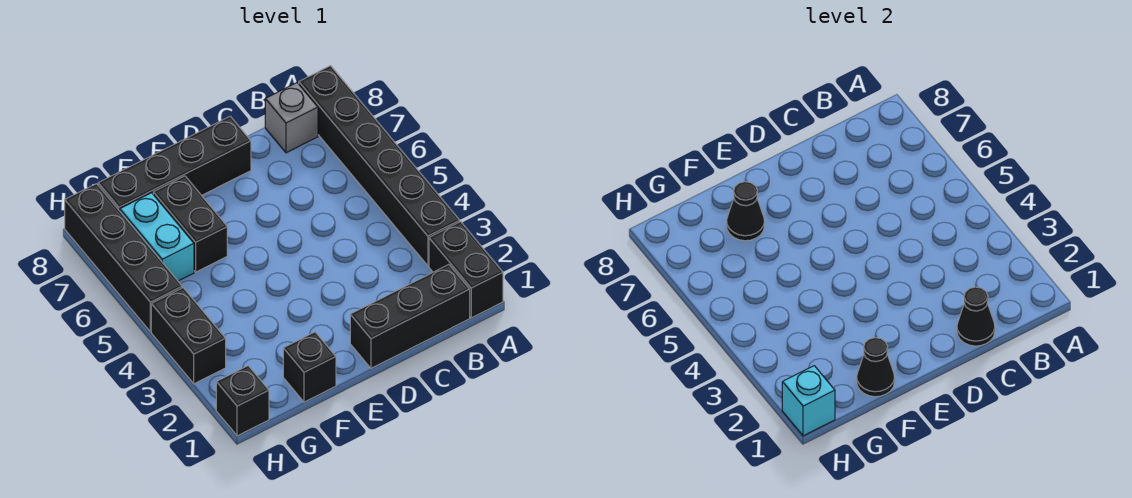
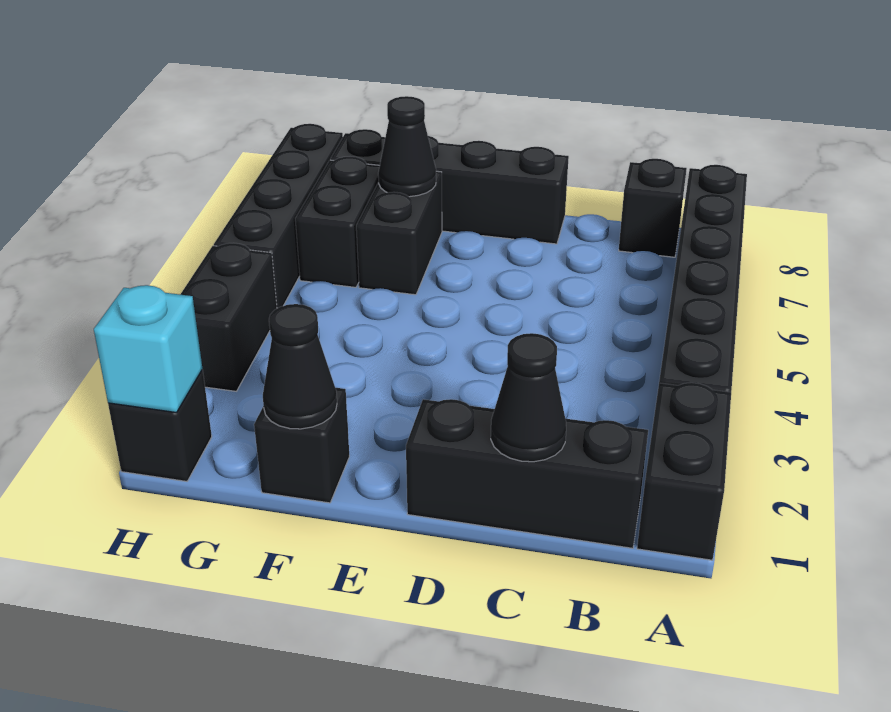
grey brick B8 level 1 -> black brick B8 level 1
cyan brick G6:G7 level 1 -> black brick G6:G7 level 1

